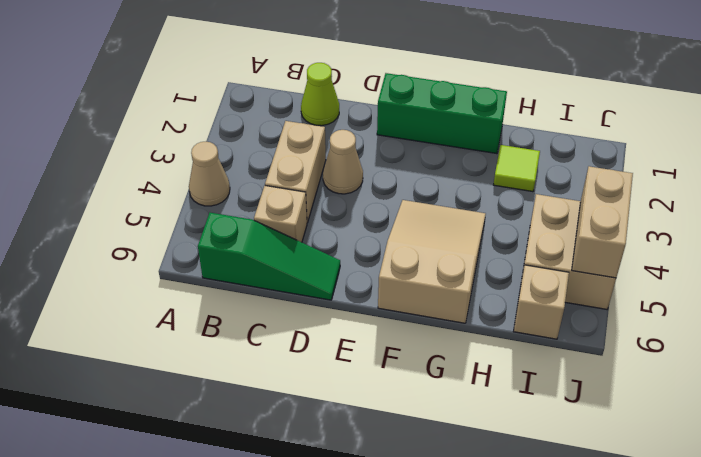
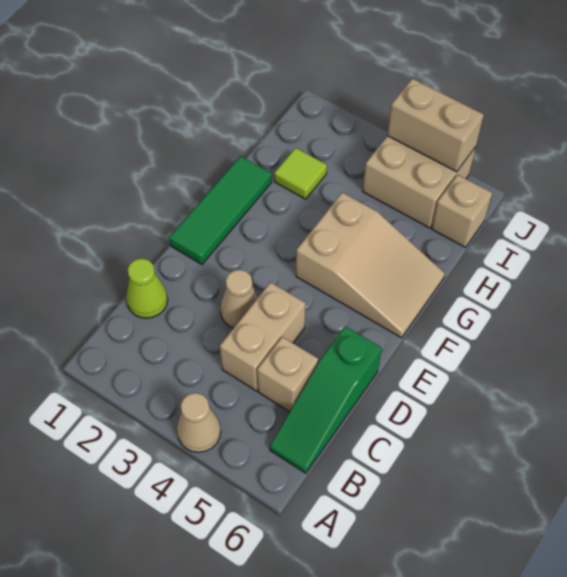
green slope B6:D6 level 1 top B -> green slope B6:D6 level 1 top D
tan brick C3:C4 level 1 -> tan brick C4:D4 level 1
green brick E1:G1 level 1 -> green tile E1:G1 level 1
tan slope F4:G6 level 1 top 6 -> tan slope F4:G6 level 1 top 4

